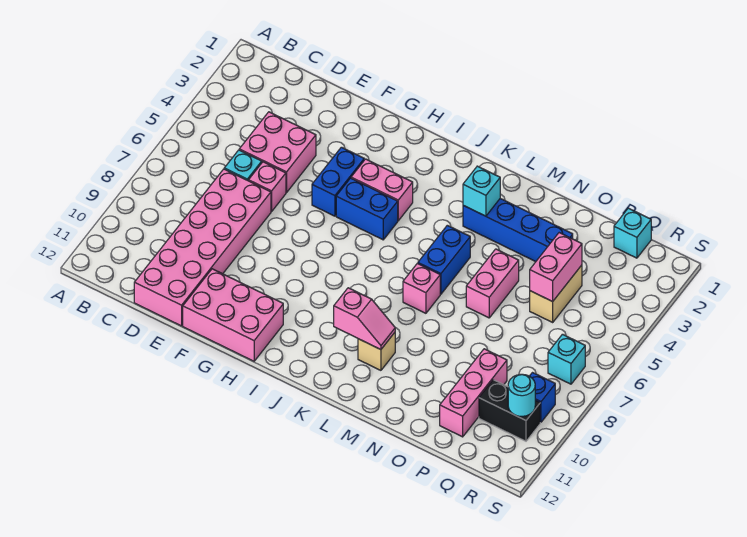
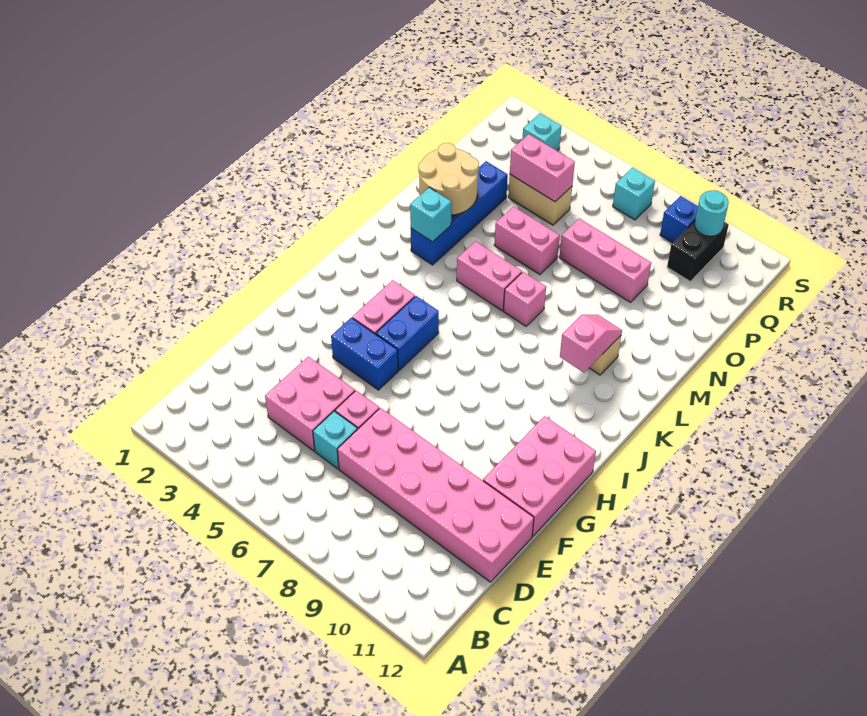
blue brick L5:L6 level 1 -> pink brick L5:L6 level 1
none -> tan round brick M2:N3 level 2
pink brick P9:P11 level 1 -> pink brick O7:O9 level 1
cyan brick Q1 level 1 -> cyan brick R3 level 1

